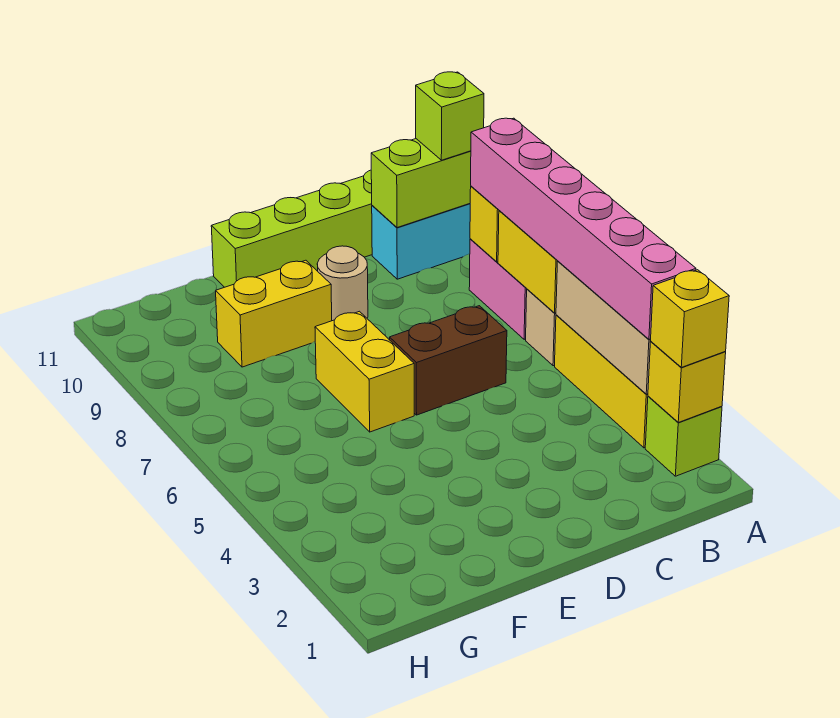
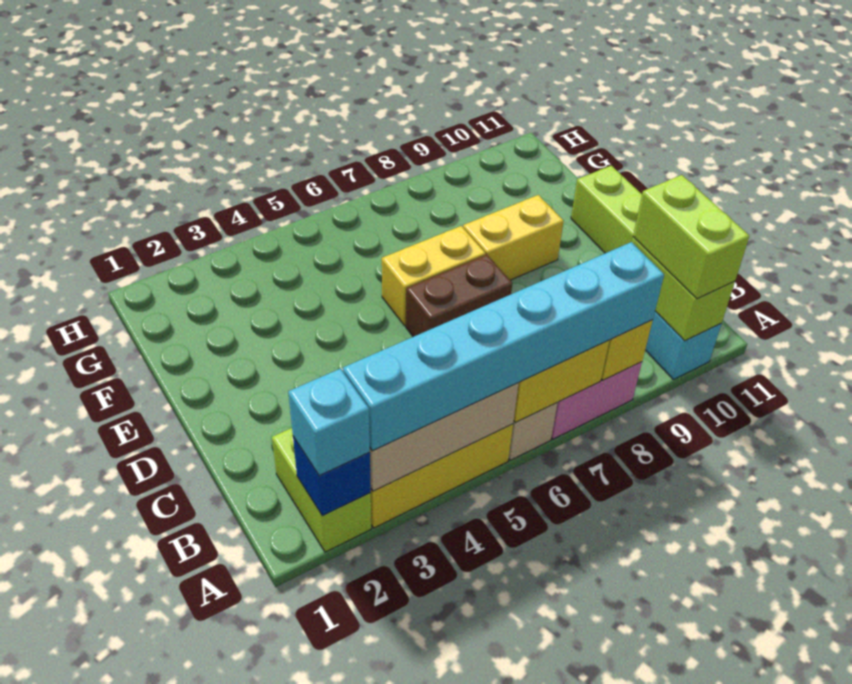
lime brick A2 level 1 -> lime brick A2:B2 level 1
yellow brick A2 level 2 -> blue brick A2 level 2
yellow brick A2 level 3 -> cyan brick A2 level 3
pink brick A3:A8 level 3 -> cyan brick A3:A8 level 3
lime brick A10 level 3 -> lime brick A10:B10 level 3
brown brick C6:D6 level 1 -> brown brick D6:D7 level 1
tan round brick D9 level 1 -> none
yellow brick E9:F9 level 1 -> yellow brick E8:E9 level 1

